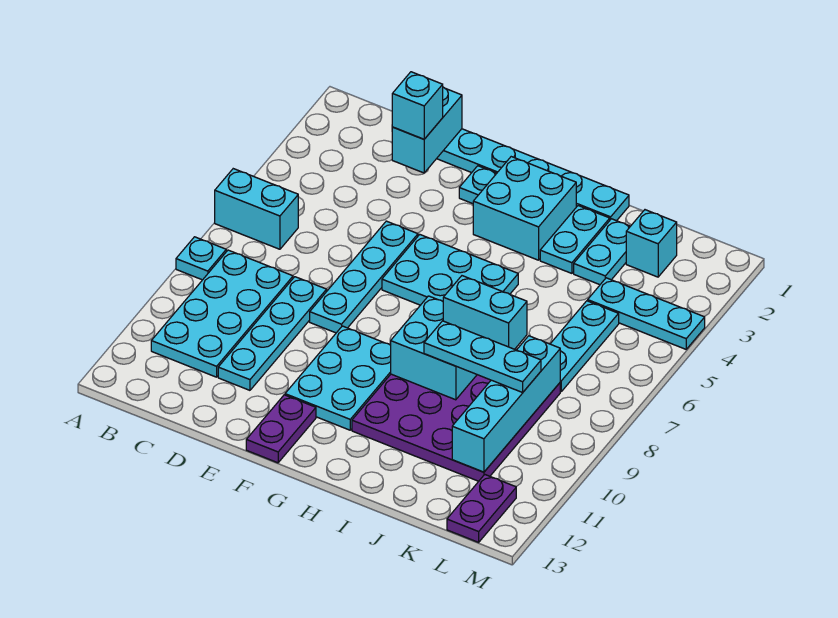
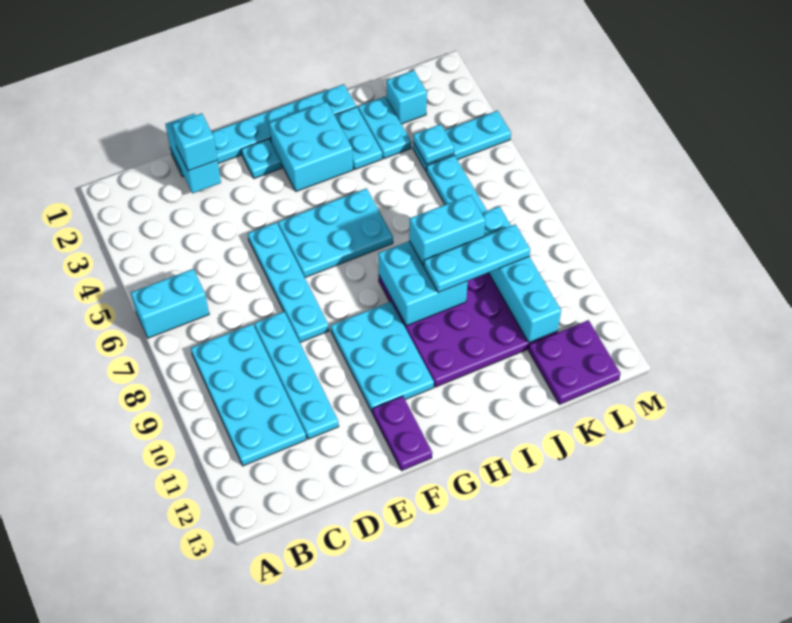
cyan plate A8 level 1 -> cyan plate K4 level 2
purple plate L12:L13 level 1 -> purple plate K12:L13 level 1

